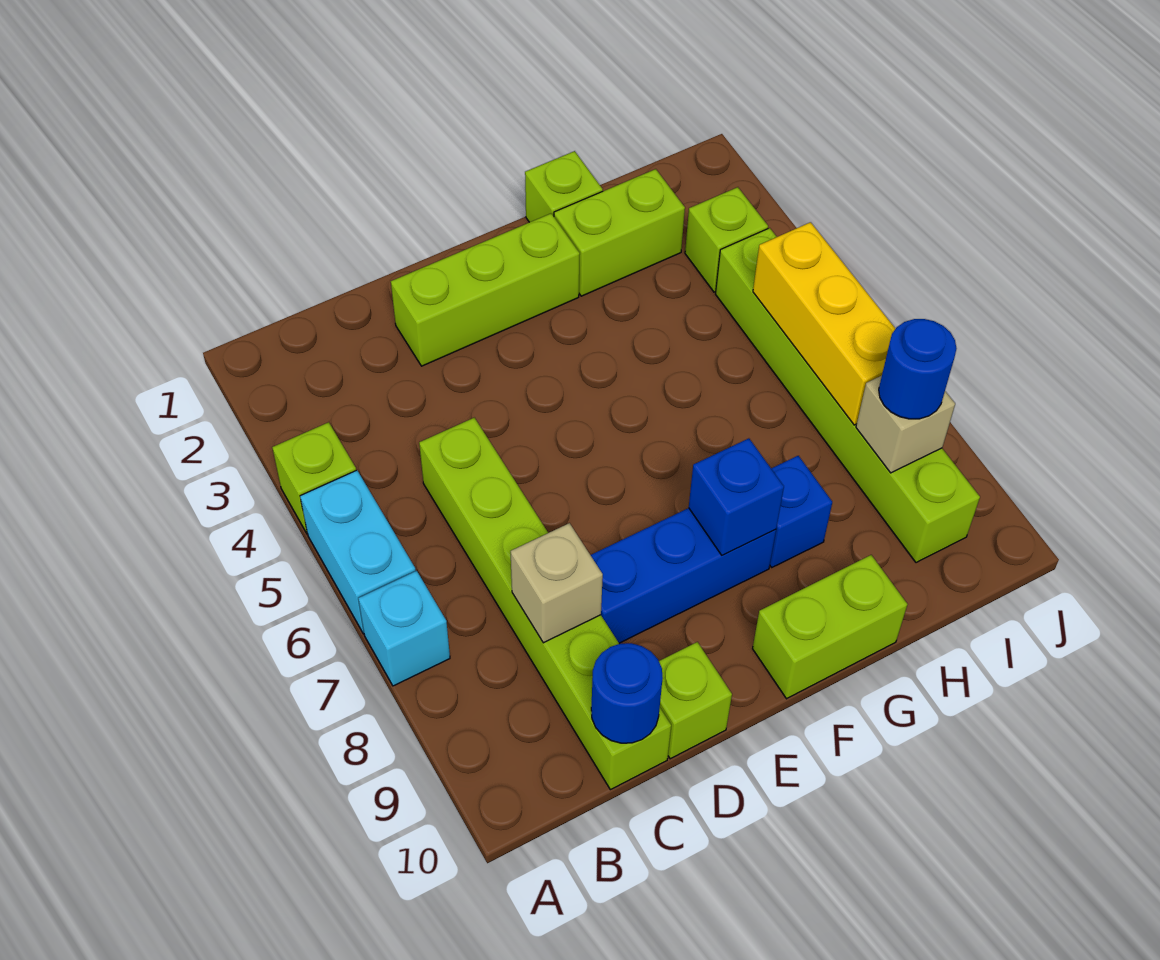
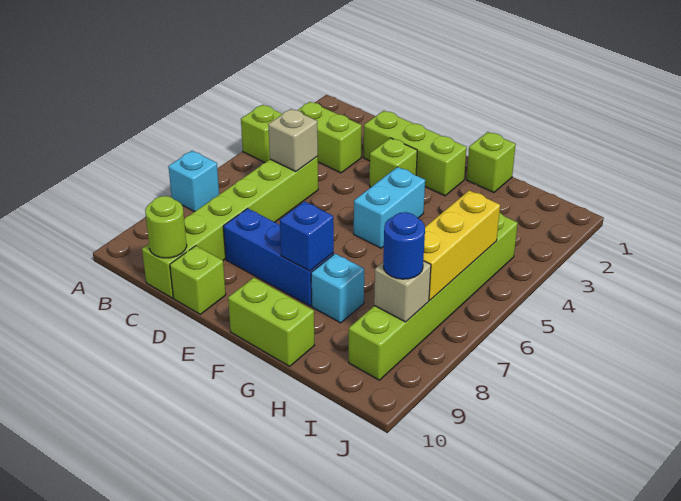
cyan brick A5:A6 level 1 -> cyan brick F4:F5 level 1
tan brick C8 level 2 -> tan brick C5 level 2
blue round brick C10 level 2 -> lime round brick C10 level 2
lime brick G2:H2 level 1 -> lime brick B3:C3 level 1
blue brick G8 level 1 -> cyan brick G8 level 1
lime brick I3 level 1 -> lime brick E3 level 1

